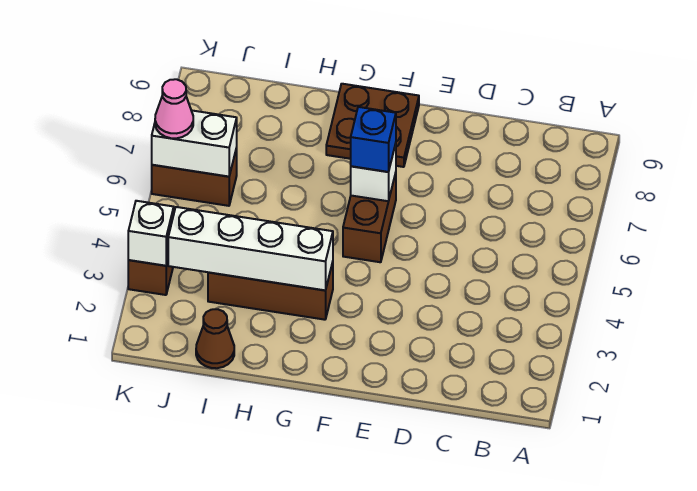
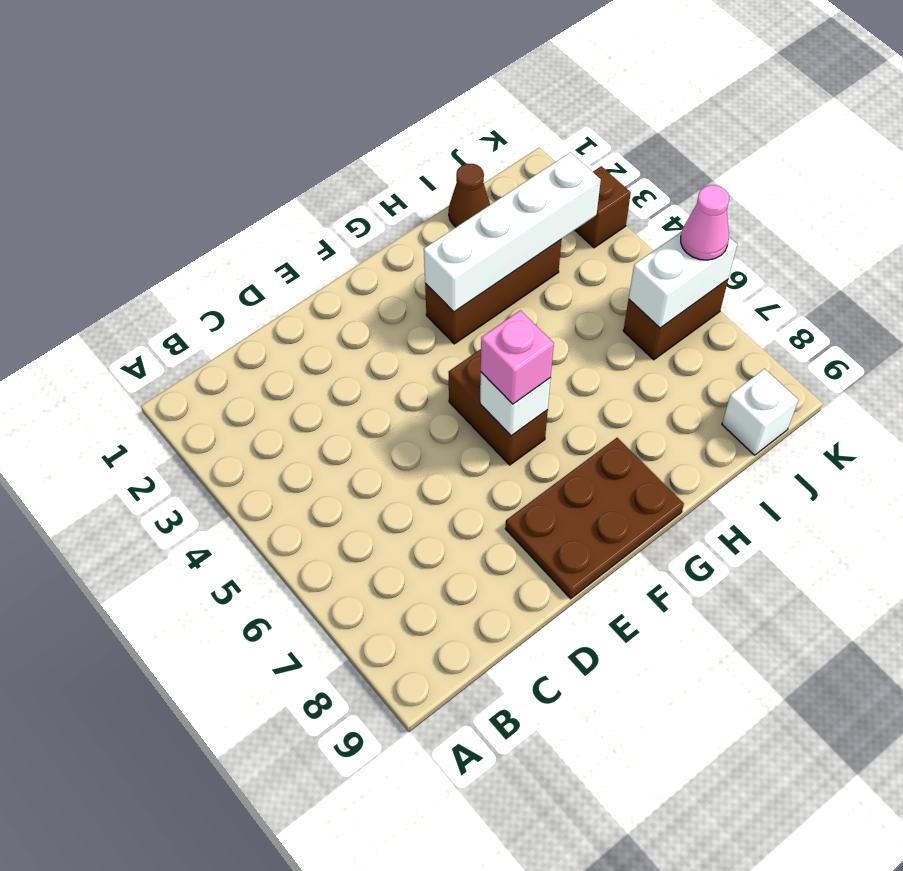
blue brick F6 level 3 -> pink brick F6 level 3
brown plate F8:G9 level 1 -> brown plate E8:G9 level 1
white brick K3 level 2 -> white brick J9 level 1

